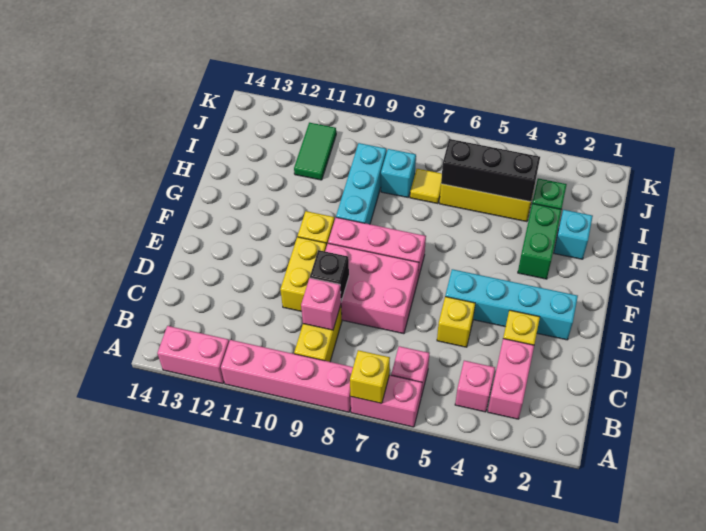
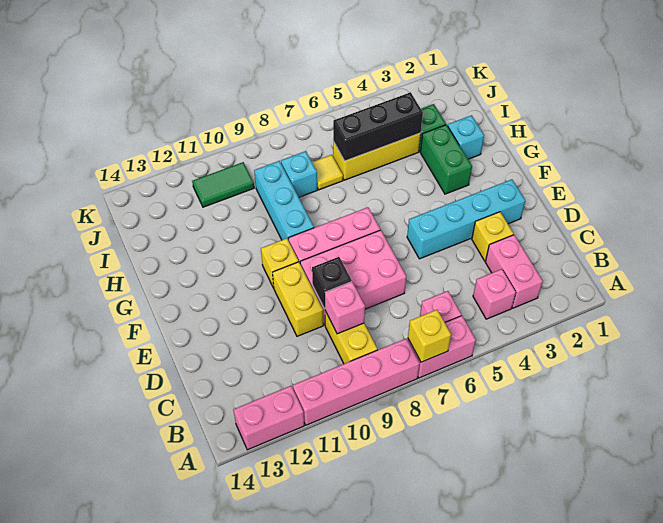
yellow brick D5 level 1 -> none
green tile I11:J11 level 1 -> green tile J10:J11 level 1

